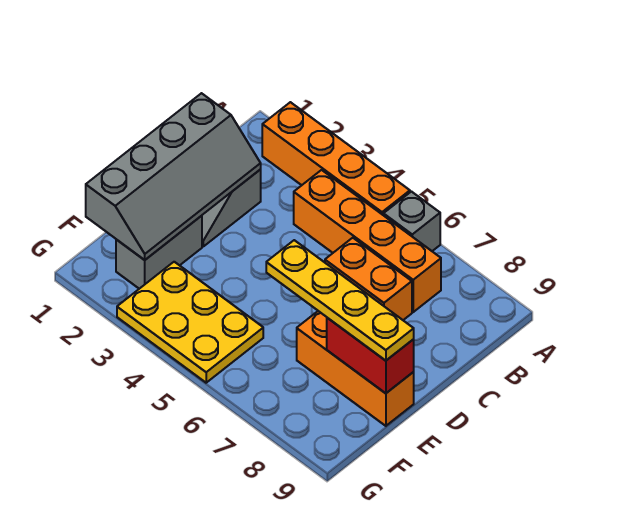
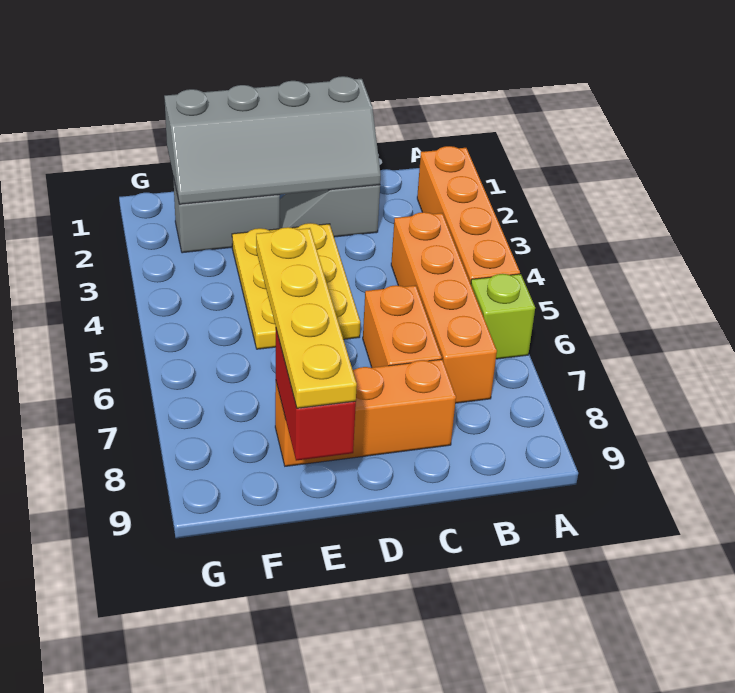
grey brick A6 level 1 -> lime brick A6 level 1
orange brick E7:E9 level 1 -> orange brick C8:E8 level 1
yellow plate F3:G5 level 1 -> yellow plate D3:E5 level 1

